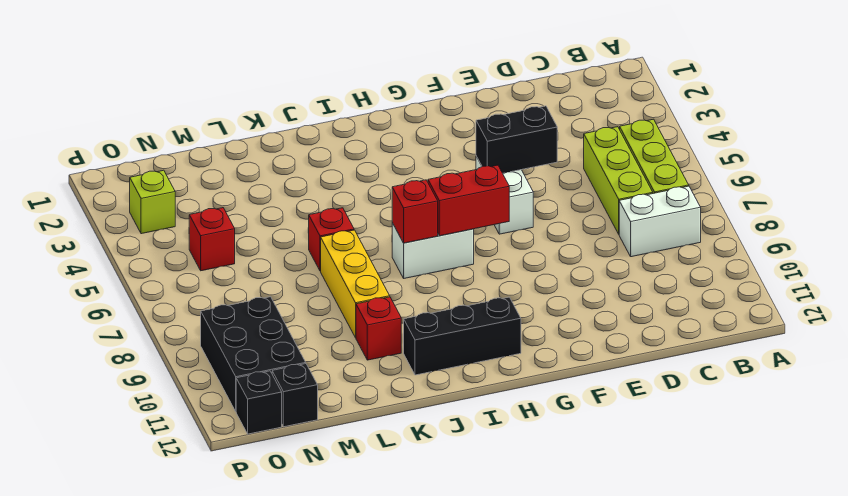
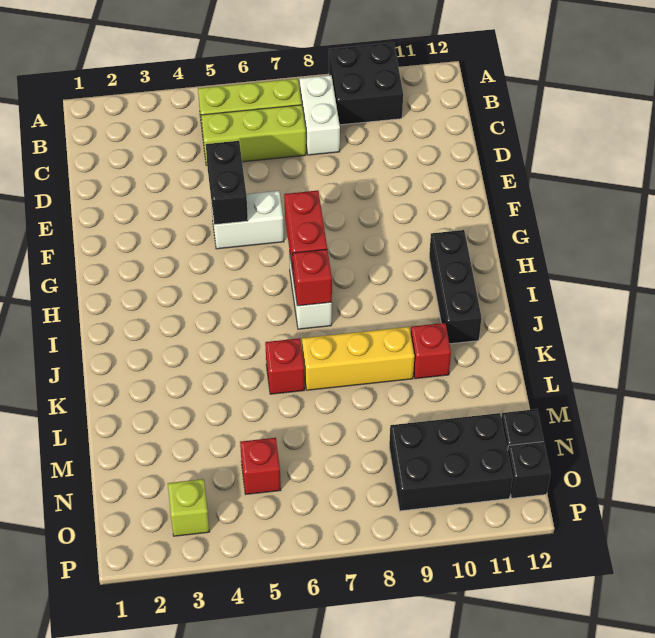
none -> black brick A9:B10 level 1

